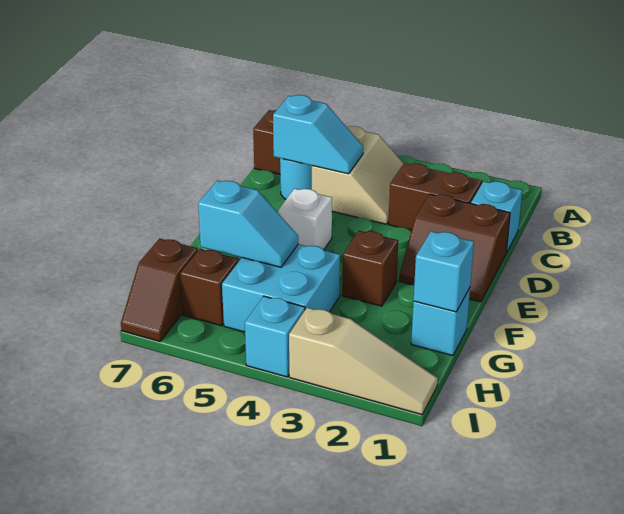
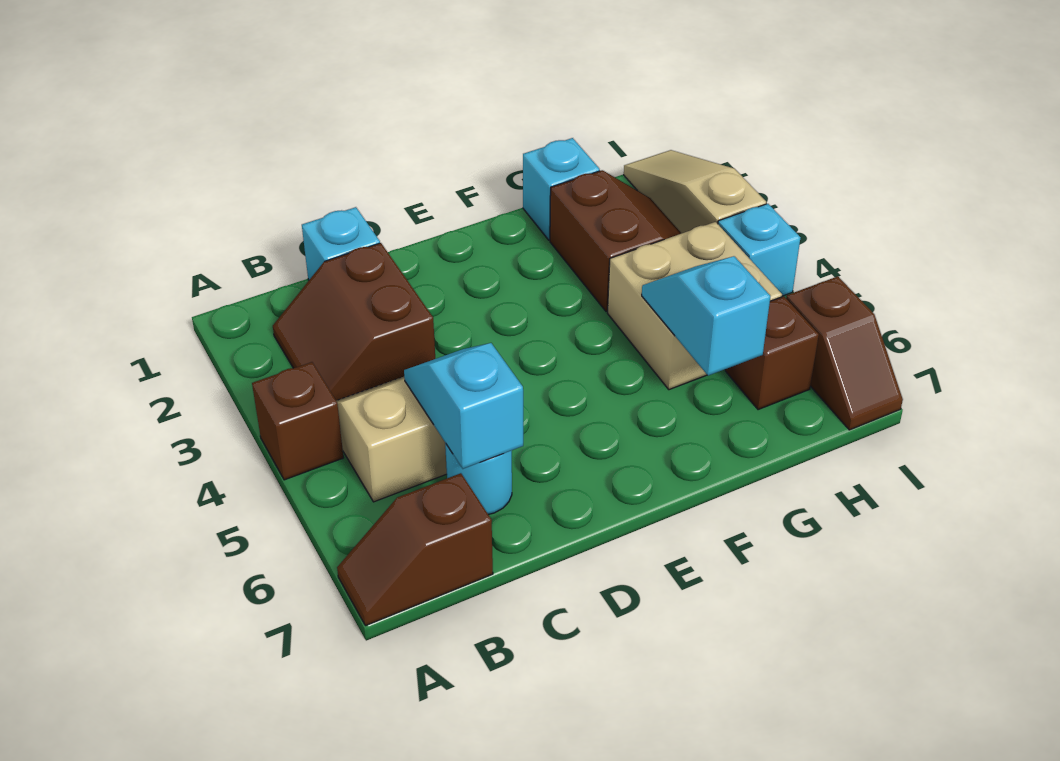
brown slope D1:E2 level 1 top D -> brown slope G2:H3 level 1 top G
white brick E5 level 1 -> none
brown brick F3 level 1 -> brown brick A4 level 1
cyan brick G1 level 2 -> none
cyan brick G4:H5 level 1 -> tan brick G4:H5 level 1
brown slope H7:I7 level 1 top H -> brown slope I6:I7 level 1 top 6

